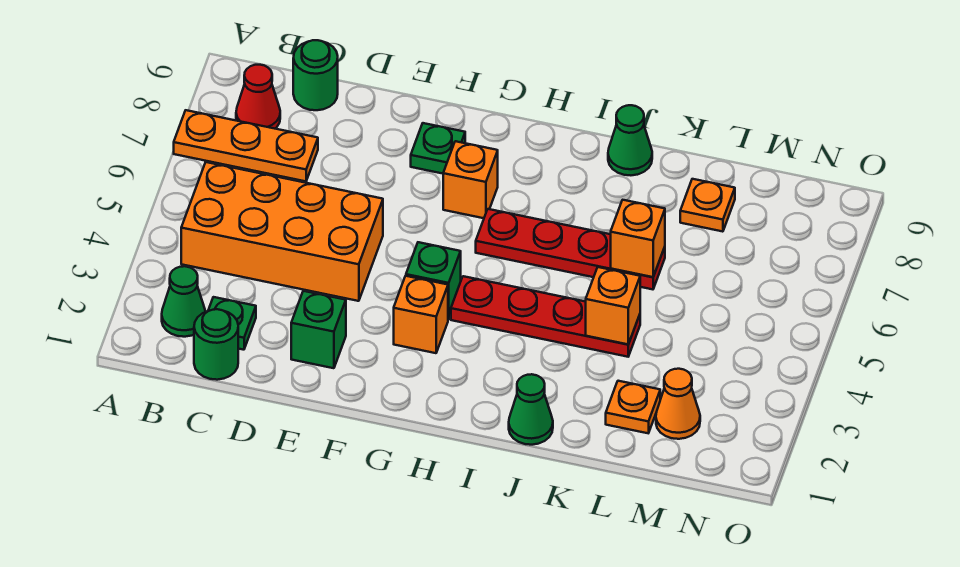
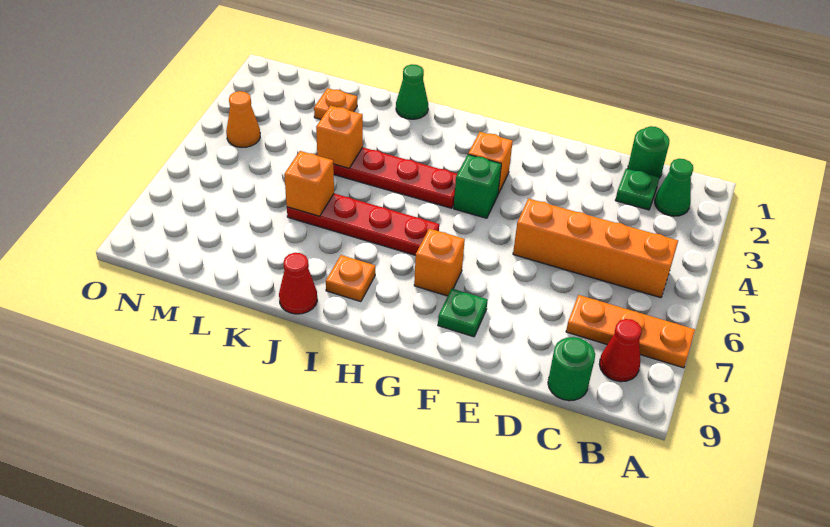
orange brick B4:E5 level 1 -> orange brick B5:E5 level 1
green brick E2 level 1 -> none
green cone J9 level 1 -> red cone J9 level 1
orange plate L8 level 1 -> orange plate I8 level 1
orange cone M2 level 1 -> orange cone N4 level 1

